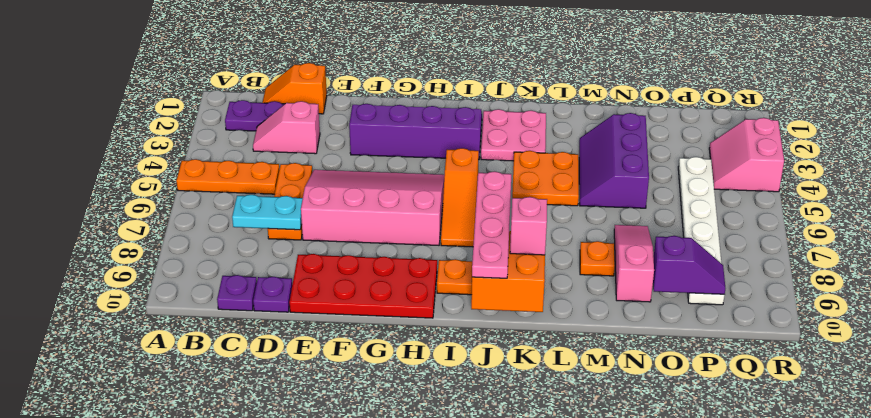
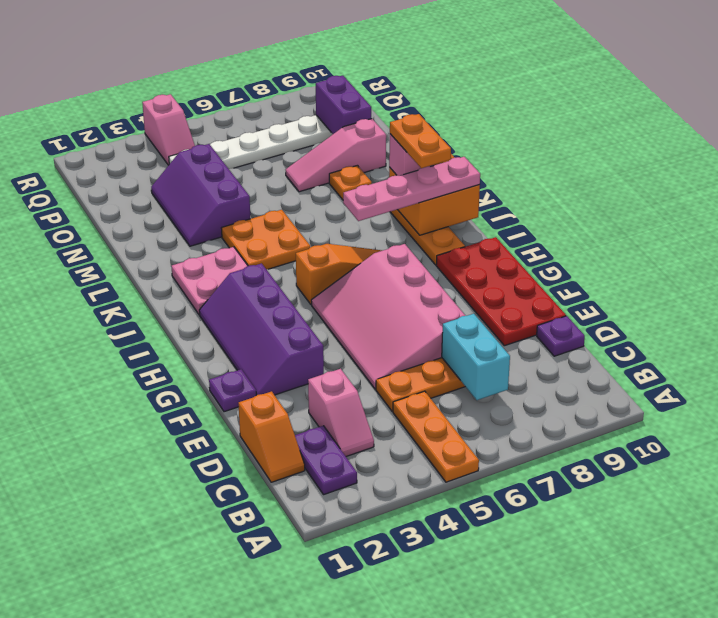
cyan plate C7:D7 level 2 -> cyan brick C7:D7 level 2
purple plate C10 level 1 -> purple plate F1 level 1
none -> orange plate J9:K9 level 4
purple slope M3:N5 level 1 top N -> purple slope M3:O4 level 1 top 4
purple slope O9:P9 level 2 top O -> purple brick O9:P9 level 2
pink slope Q3:R4 level 1 top R -> pink slope Q4:R4 level 1 top R

